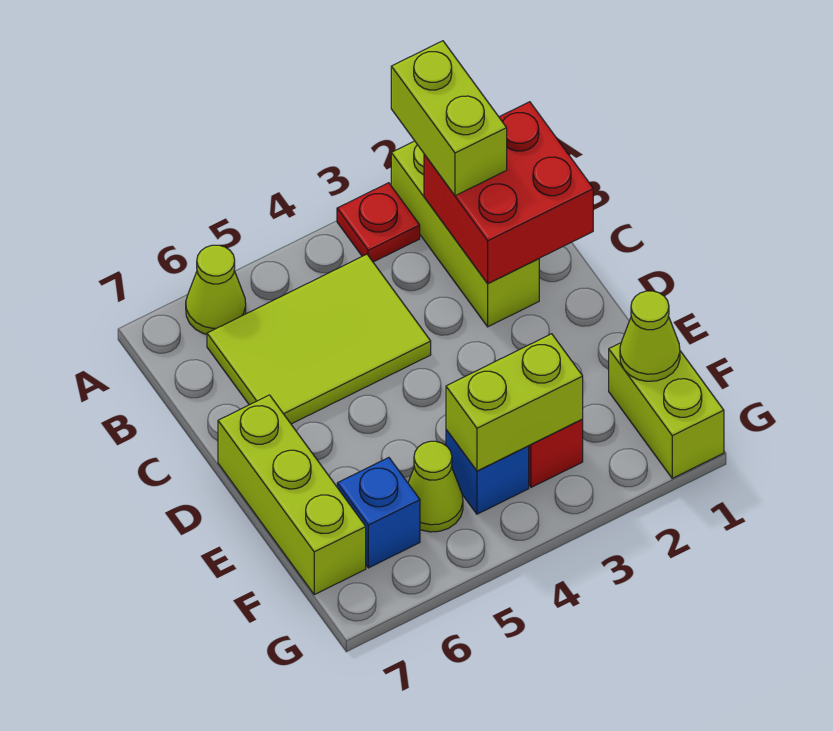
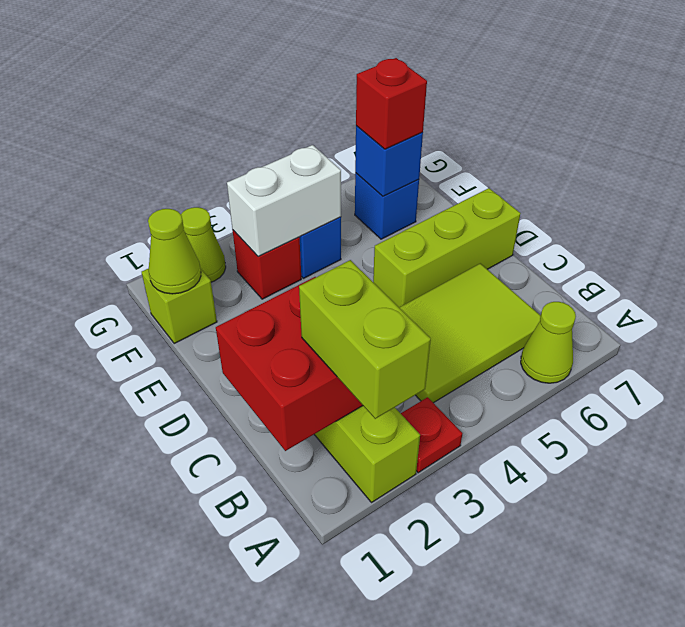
lime brick D7:F7 level 1 -> lime brick D5:D7 level 1
lime brick F1:G1 level 1 -> lime brick F1 level 1
lime brick F3:F4 level 2 -> white brick F3:F4 level 2
lime cone F5 level 1 -> lime cone G2 level 1
none -> blue brick F6 level 2
none -> red brick F6 level 3

